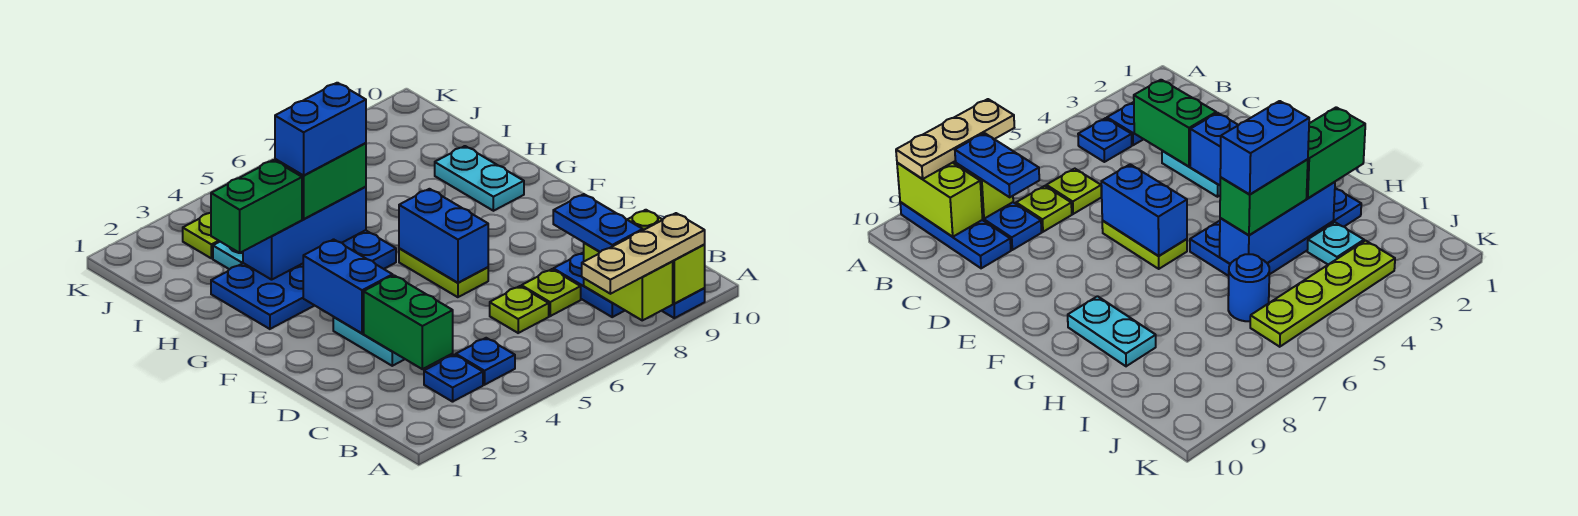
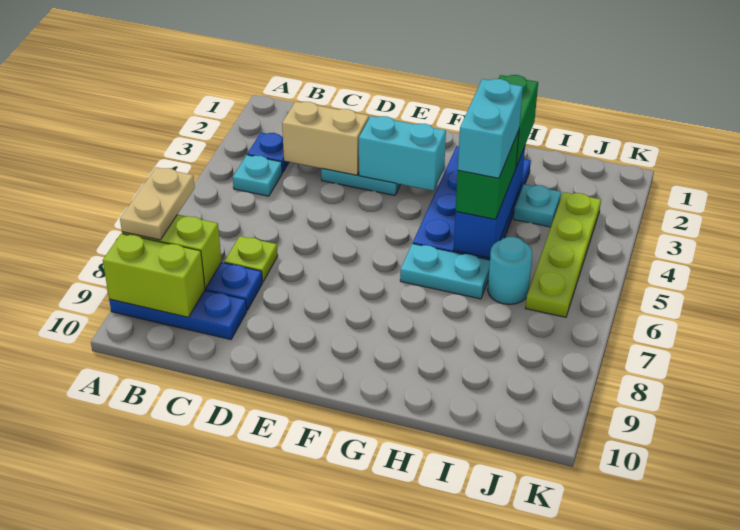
tan plate A7:A9 level 3 -> tan plate A7:A8 level 3
blue plate B4 level 1 -> cyan plate B4 level 1
blue plate B8:C8 level 3 -> none
green brick C3:D3 level 2 -> tan brick C3:D3 level 2
lime plate C6 level 1 -> none
blue brick E3:F3 level 2 -> cyan brick E3:F3 level 2
lime plate E6:F6 level 1 -> none
blue brick E6:F6 level 2 -> none
cyan plate G9:H9 level 1 -> cyan plate G6:H6 level 1
blue brick H4:H5 level 4 -> cyan brick H4:H5 level 4
blue round brick I6 level 1 -> cyan round brick I6 level 1

